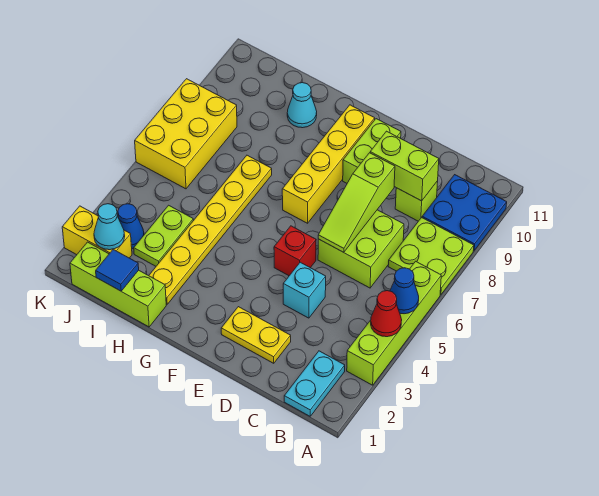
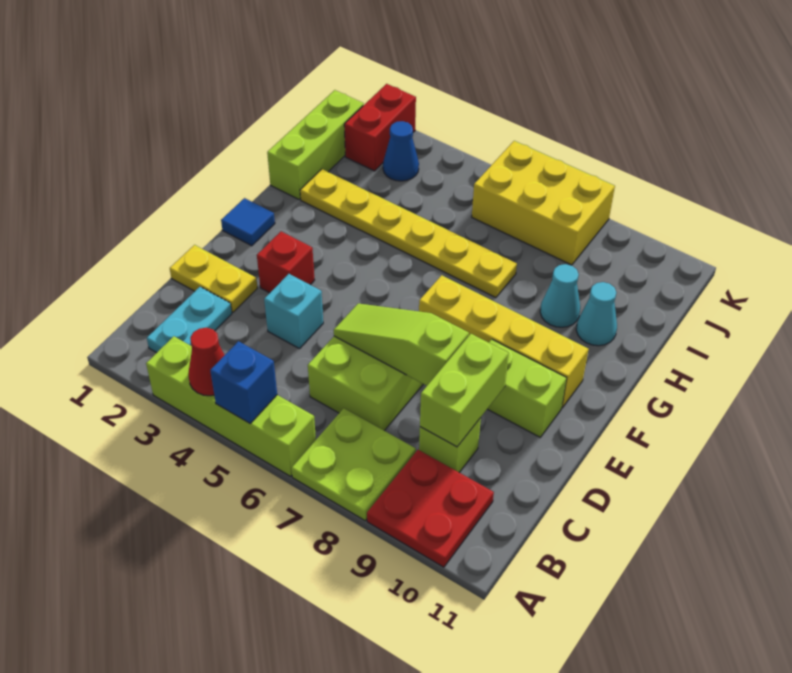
blue cone A5 level 2 -> blue brick A5 level 2
blue plate A9:B10 level 1 -> red plate A9:B10 level 1
cyan plate B1:B2 level 1 -> cyan plate B2:C2 level 1
yellow plate D2:E2 level 1 -> yellow plate D1:D2 level 1
red brick E5 level 1 -> red brick E3 level 1
blue tile I1 level 2 -> blue tile F1 level 1
lime plate I3:I4 level 1 -> none
yellow brick J2:K2 level 1 -> red brick J2:K2 level 1
cyan cone J2 level 2 -> cyan cone H9 level 1

